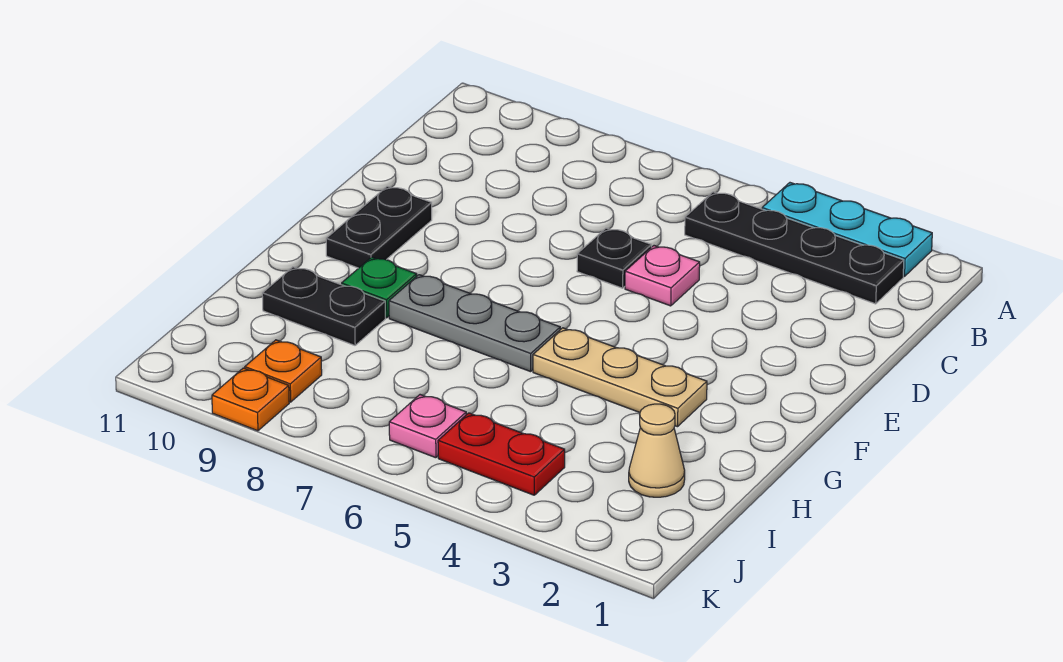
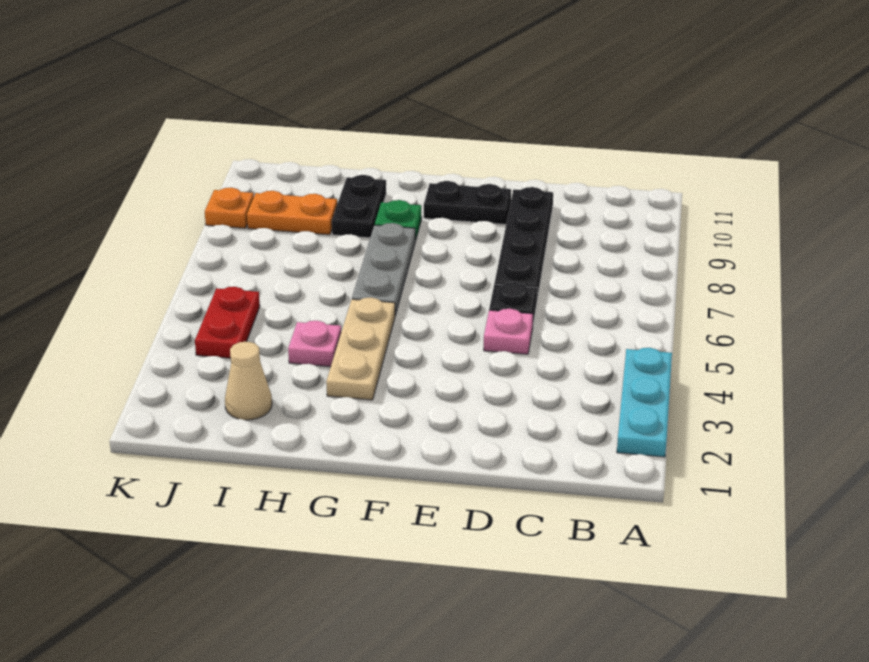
black plate B2:B5 level 1 -> black plate D7:D10 level 1
pink plate J6 level 1 -> pink plate H4 level 1
orange plate J9 level 1 -> orange plate I9:J9 level 1

